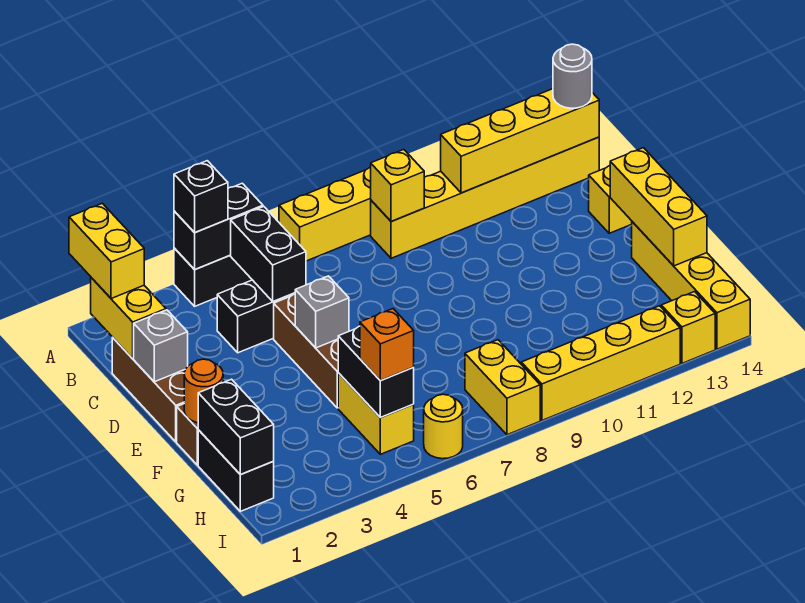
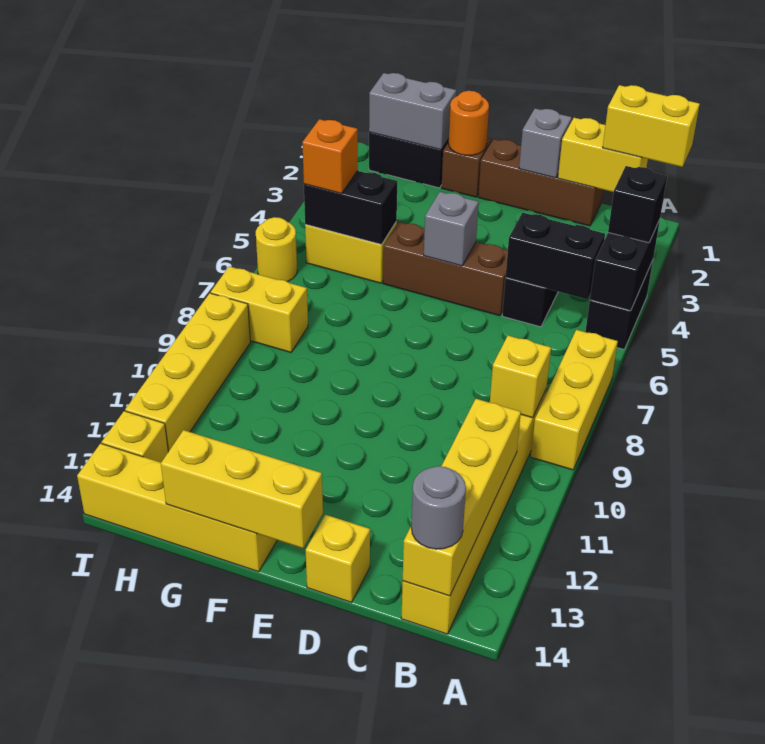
black brick G1:H1 level 2 -> grey brick G1:H1 level 2

